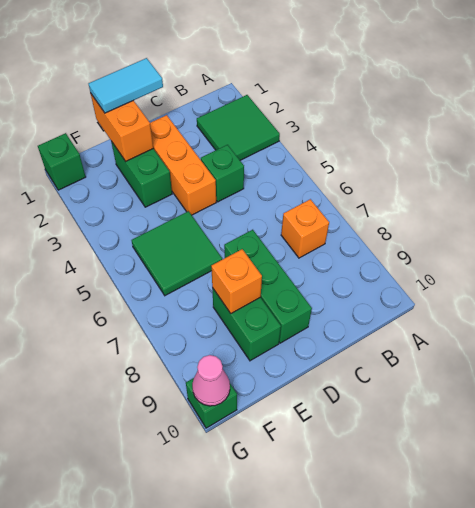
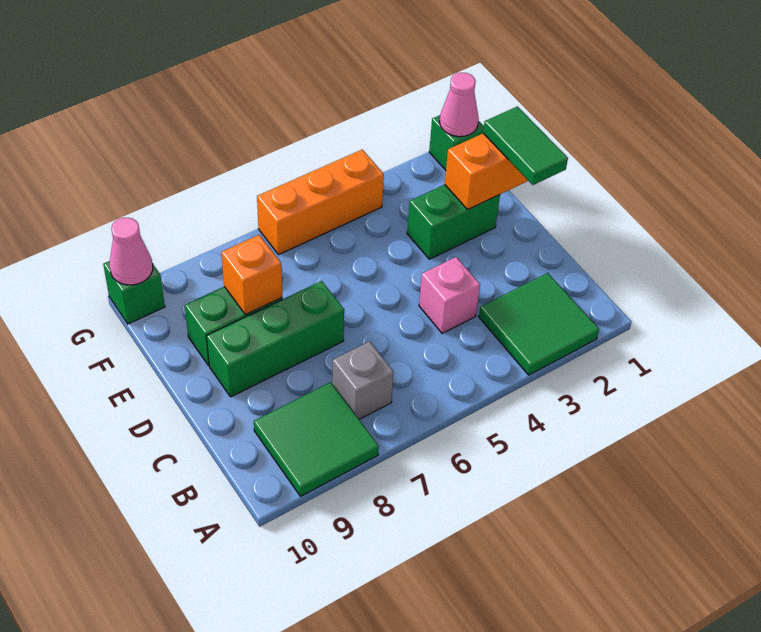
orange brick B7 level 1 -> grey brick B7 level 1
green brick C4 level 1 -> pink brick C4 level 1
cyan tile D1:E1 level 3 -> green tile D1:E1 level 3
orange brick D2:D4 level 1 -> orange brick G4:G6 level 1
green tile E5:F6 level 1 -> green tile A8:B9 level 1
none -> pink cone G1 level 2

